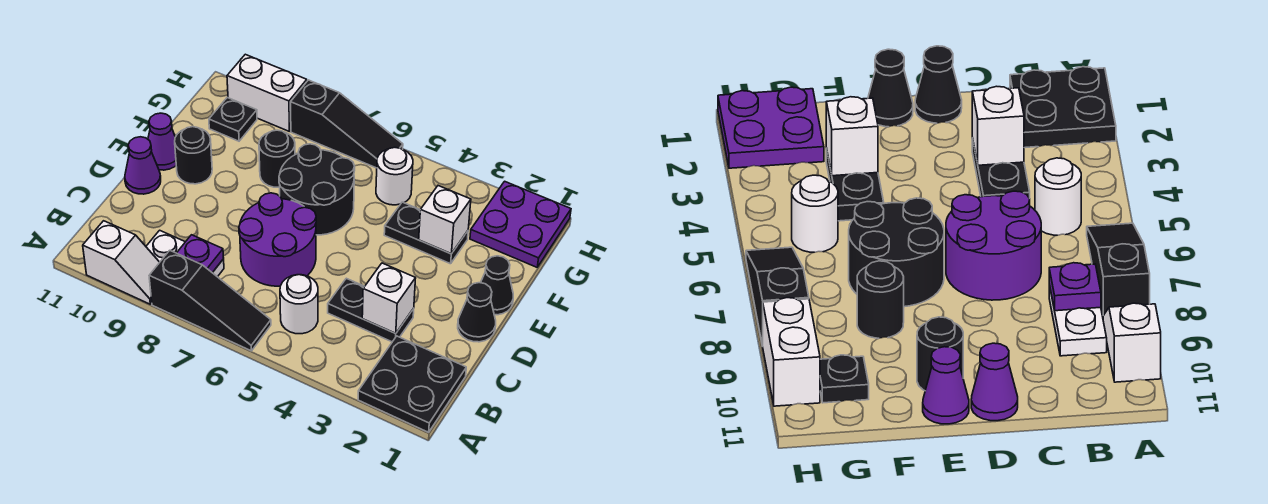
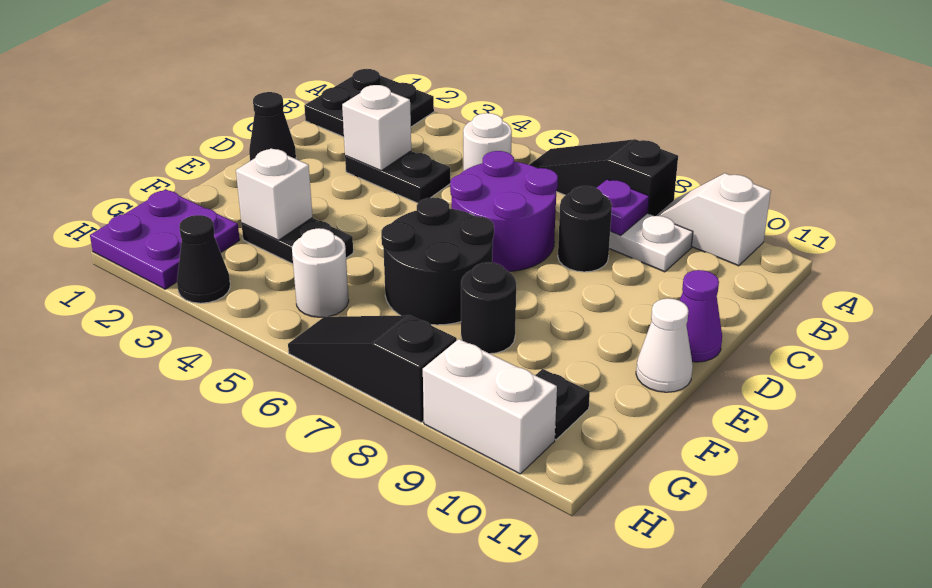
black cone E1 level 1 -> black cone H3 level 1
black round brick E10 level 1 -> black round brick C8 level 1
purple cone E11 level 1 -> white cone E11 level 1

